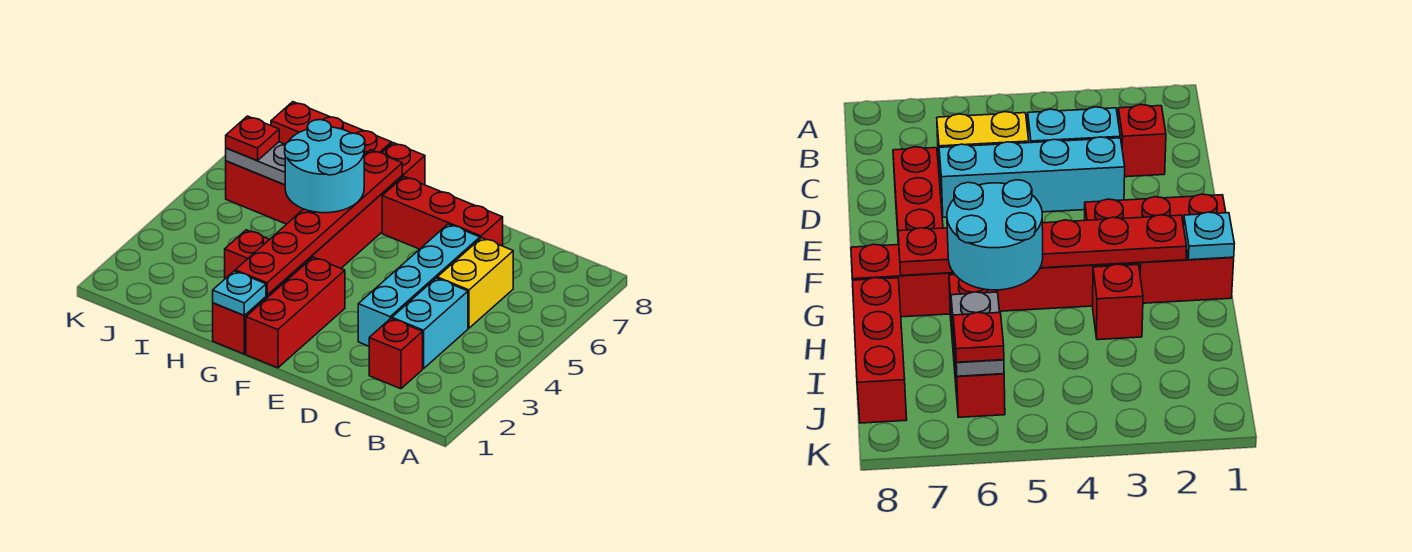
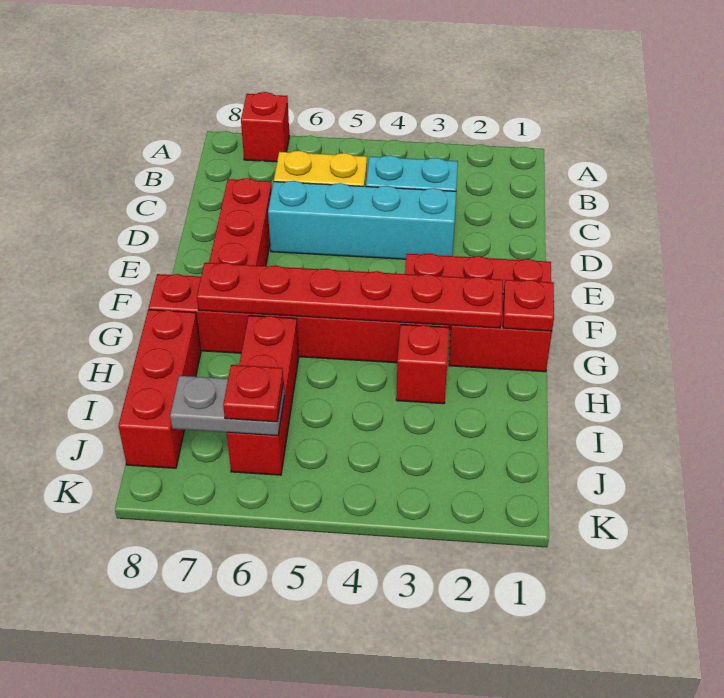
red brick C2 level 1 -> red brick A7 level 1
cyan plate G1 level 2 -> red plate G1 level 2
cyan round brick G5:H6 level 3 -> none
grey plate I6:J6 level 2 -> grey plate J6:J7 level 2

